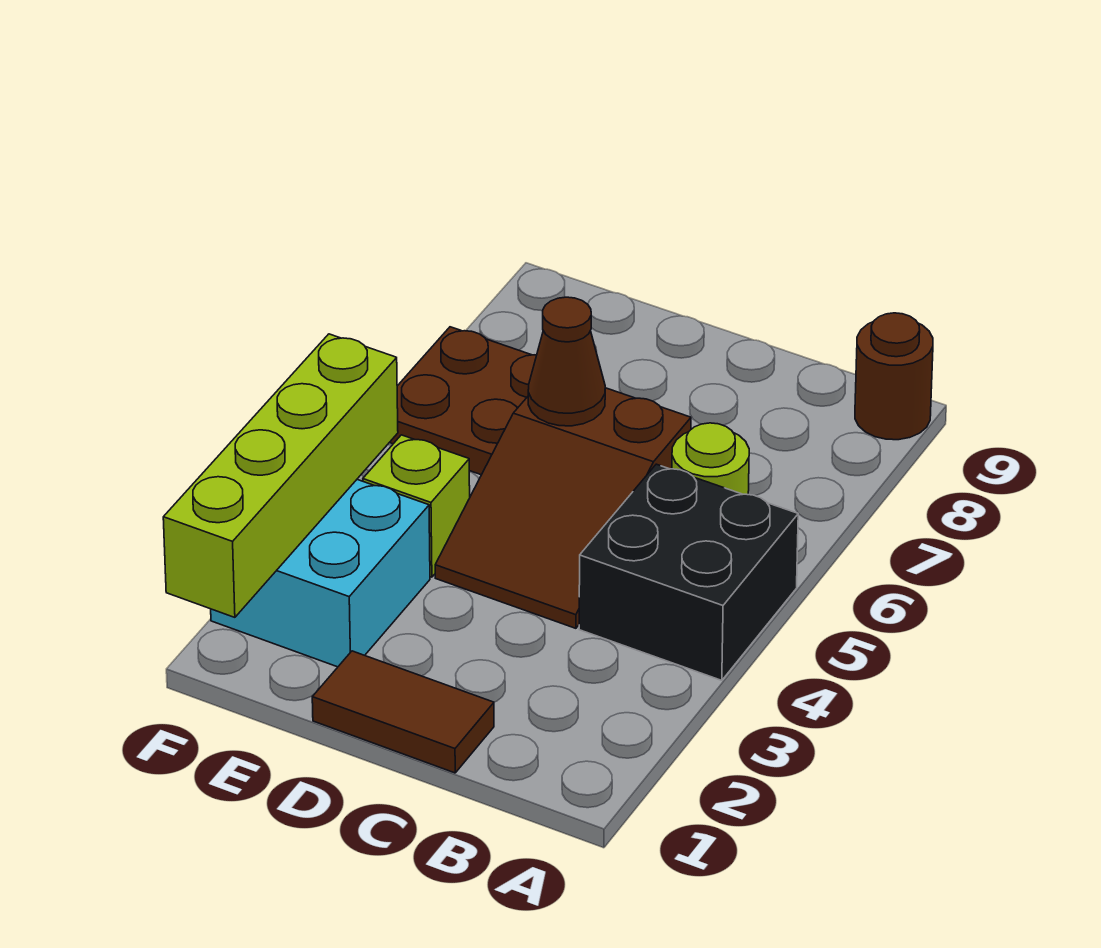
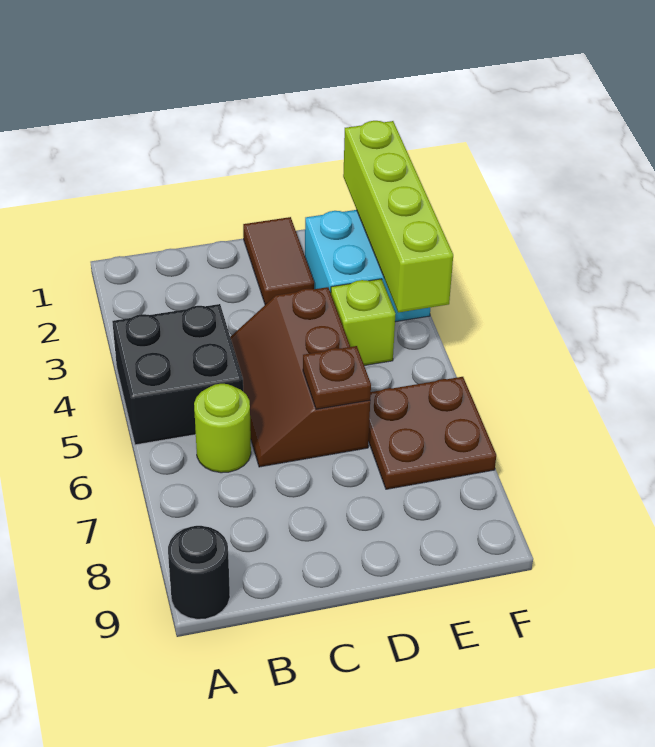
brown round brick A9 level 1 -> black round brick A9 level 1
brown tile C1:D1 level 1 -> brown tile D1:D2 level 1
brown slope C4:D6 level 1 top 6 -> brown slope C4:D6 level 1 top D
brown cone D6 level 2 -> brown plate D6 level 2

